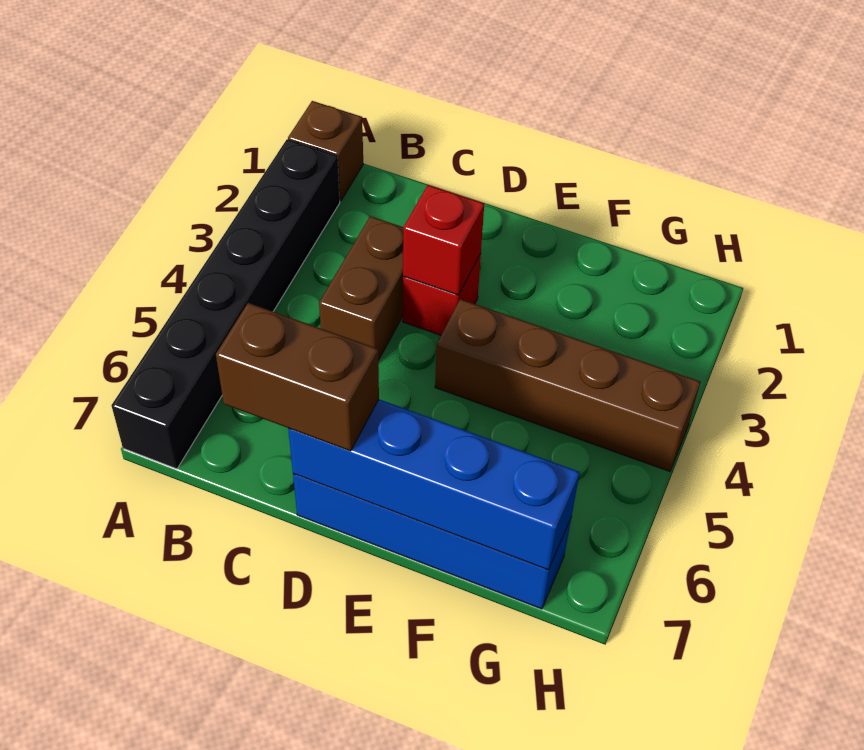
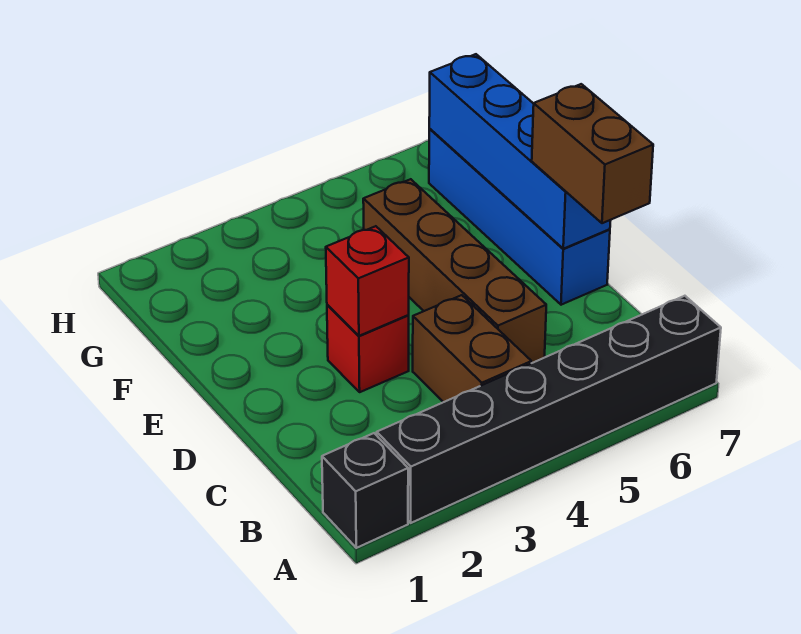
brown brick A1 level 1 -> black brick A1 level 1
brown brick C3:C4 level 1 -> brown brick B4:C4 level 1
brown brick E4:H4 level 1 -> brown brick C5:F5 level 1

